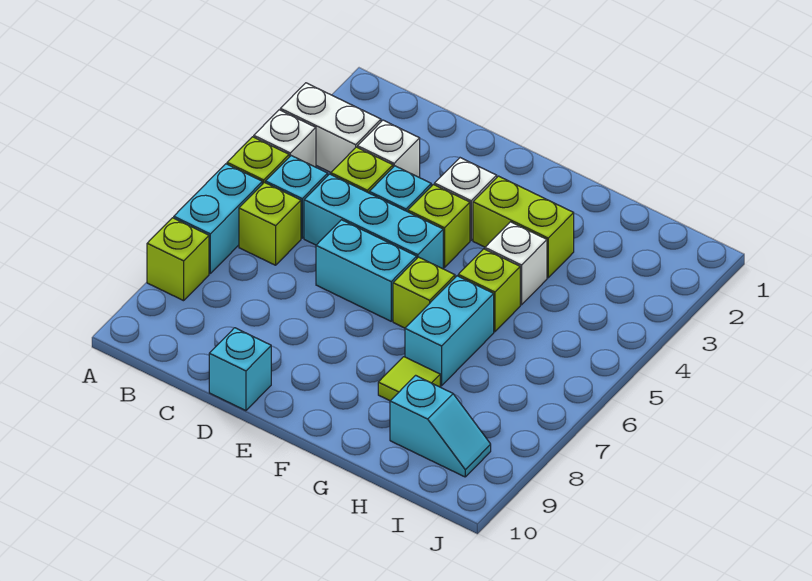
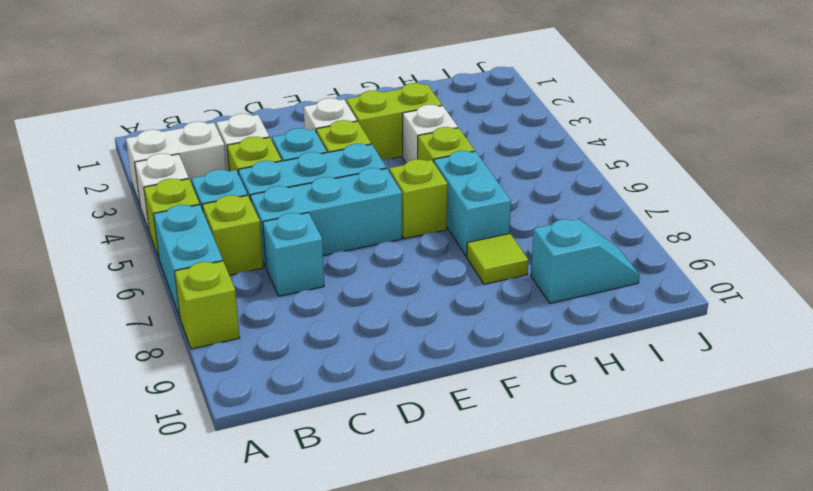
cyan brick D6:E6 level 1 -> cyan brick C6:E6 level 1
cyan brick D10 level 1 -> cyan brick C7 level 1

